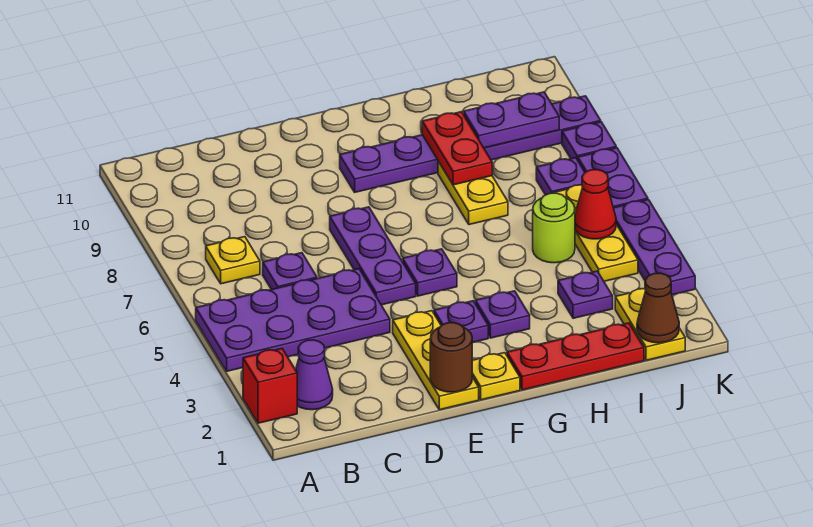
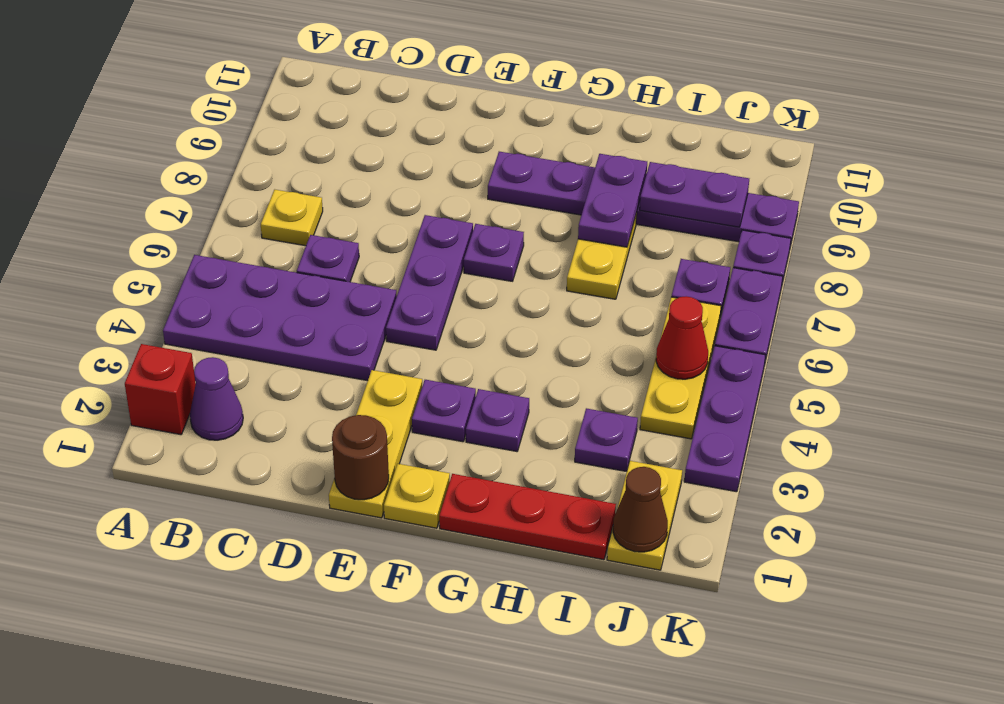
purple plate F5 level 1 -> purple plate F7 level 1
red plate H8:H9 level 2 -> purple plate H8:H9 level 2
lime round brick I5 level 1 -> none

